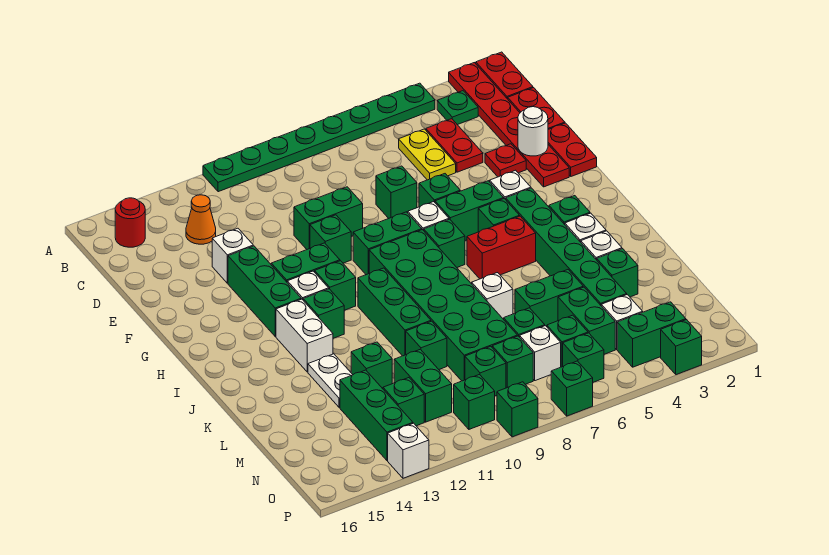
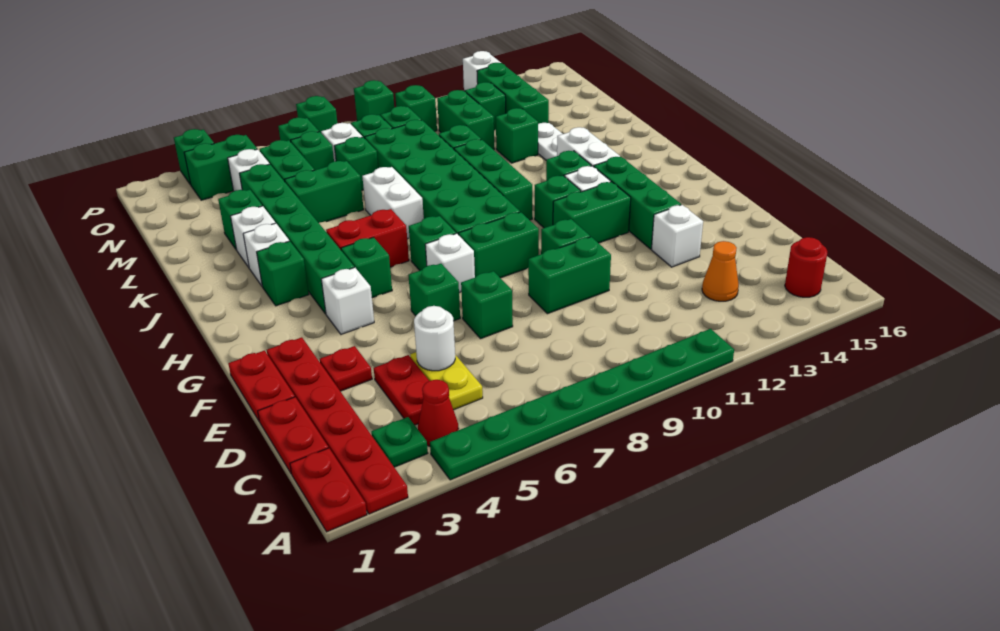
none -> red cone B4 level 1
white round brick E2 level 2 -> white round brick D5 level 2
green brick G5:G6 level 1 -> none
white brick K7 level 1 -> white brick J7:K7 level 1

